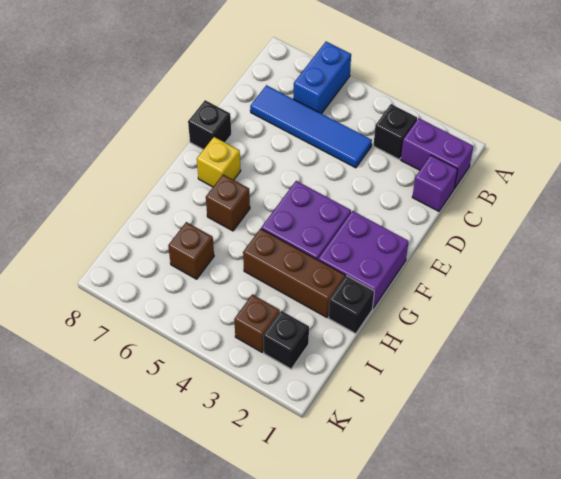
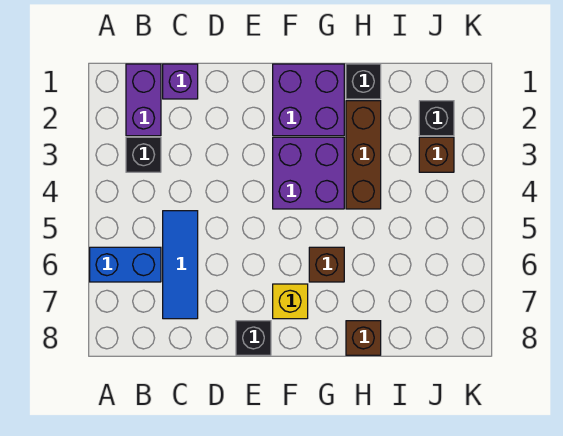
blue tile C4:C7 level 1 -> blue tile C5:C7 level 1
brown brick I6 level 1 -> brown brick H8 level 1

